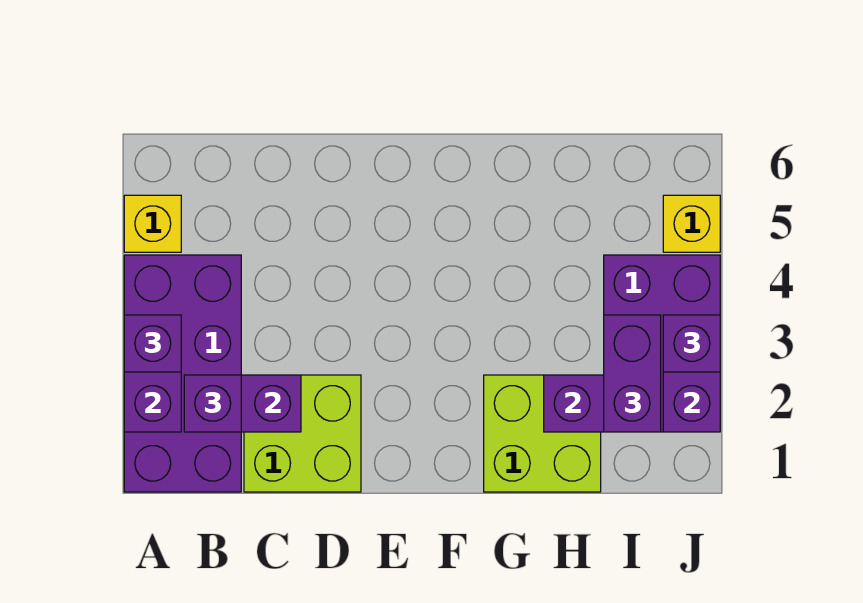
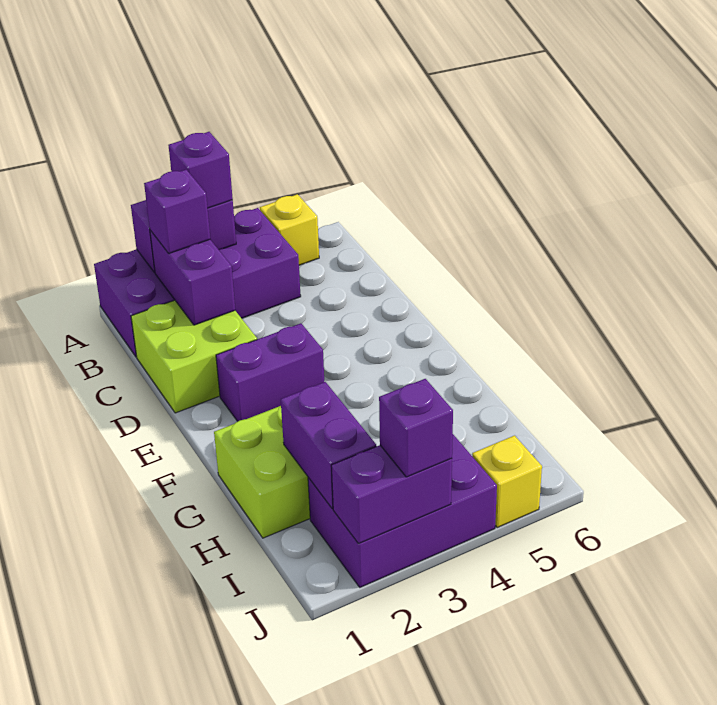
purple brick I2:I3 level 3 -> purple brick E2:E3 level 1

